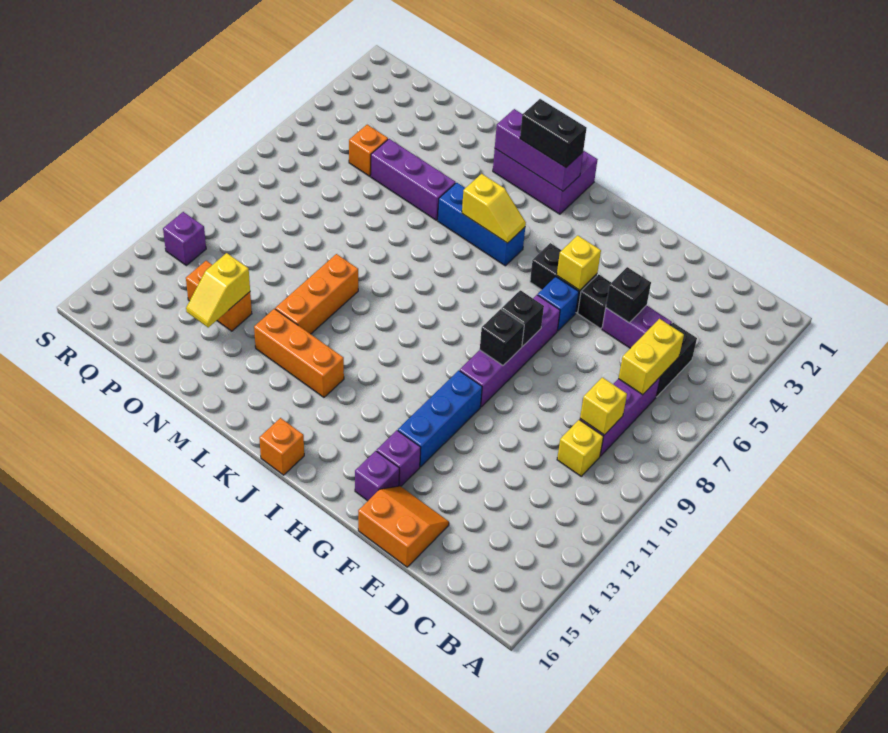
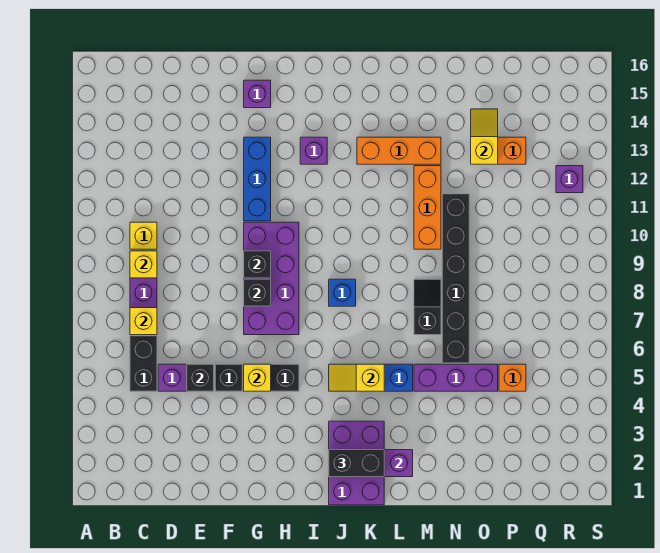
yellow brick C6:C7 level 2 -> yellow brick C7 level 2
orange slope E15:F16 level 1 top 16 -> none
blue brick G6 level 1 -> blue brick J8 level 1
purple brick G7:G10 level 1 -> purple brick G7:H10 level 1
purple brick G14 level 1 -> purple brick I13 level 1
purple brick J1:L2 level 1 -> purple brick J1:K3 level 1
orange brick J16 level 1 -> none
none -> black slope M7:M8 level 1 top 7
none -> black brick N6:N11 level 1

